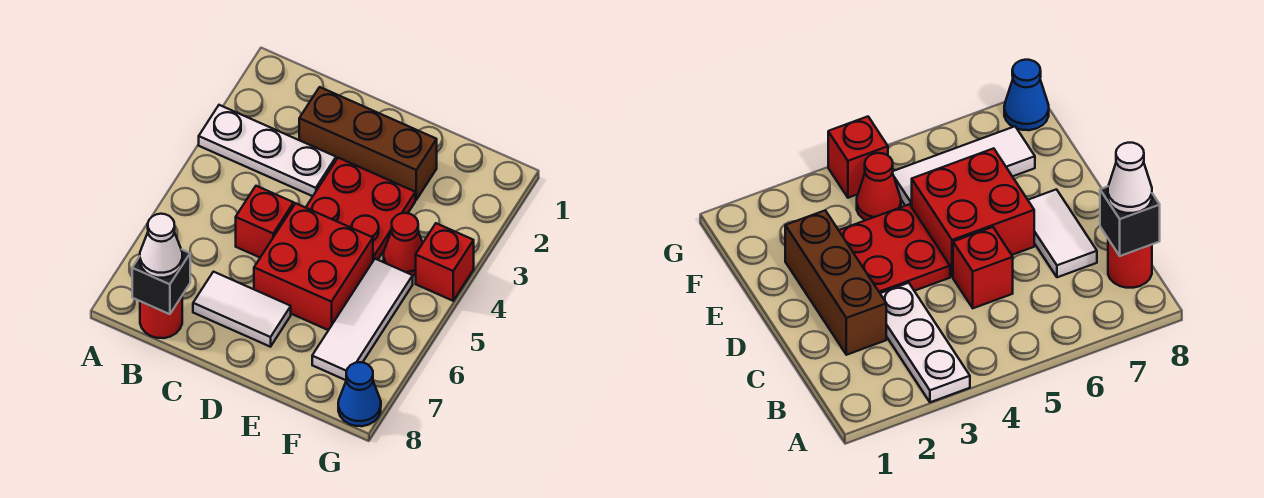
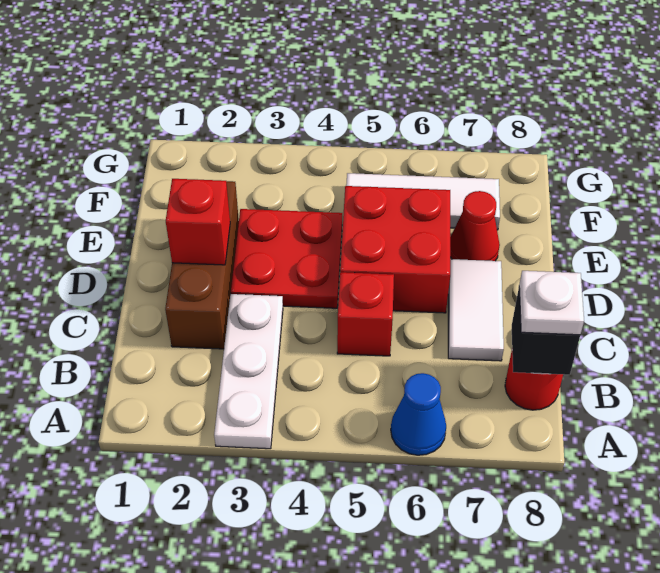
white cone B8 level 3 -> white plate B8 level 3
red cone F4 level 1 -> red cone E7 level 1
red brick G4 level 1 -> red brick D2 level 2
blue cone G8 level 1 -> blue cone A6 level 1

